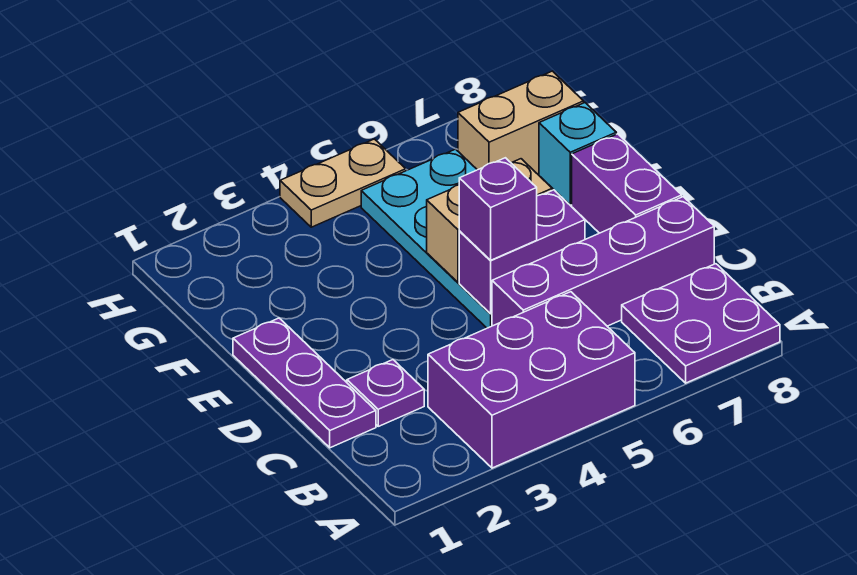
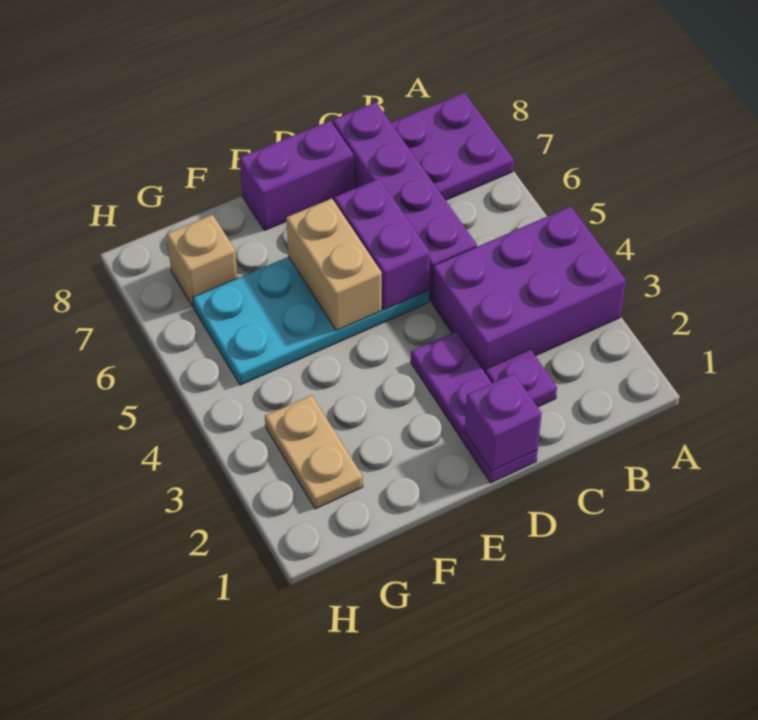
purple brick A3:B5 level 1 -> purple brick A3:C4 level 1
purple plate C1:E1 level 1 -> purple plate D1:D3 level 1
purple brick D5 level 3 -> purple brick D1 level 2
cyan brick F8 level 1 -> none
tan brick G7:G8 level 1 -> tan brick G7 level 1
tan plate H4:H5 level 1 -> tan plate G2:G3 level 1

